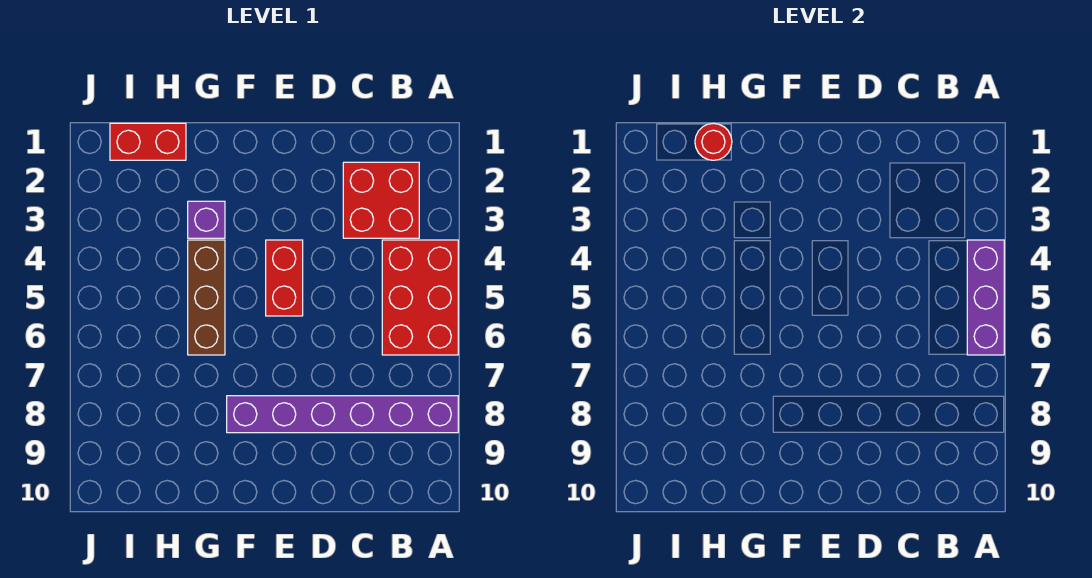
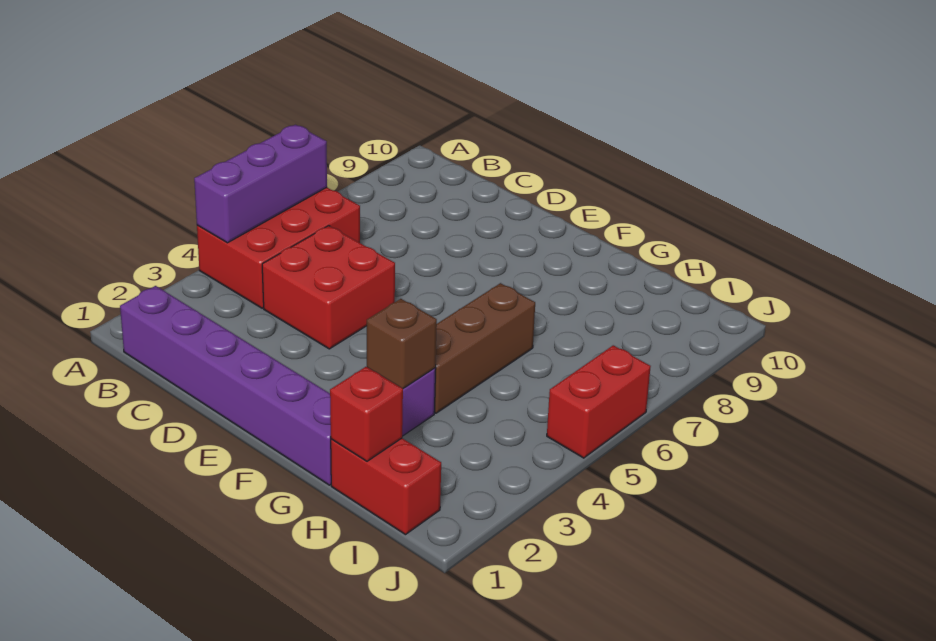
purple brick A8:F8 level 1 -> purple brick B1:G1 level 1
red brick B2:C3 level 1 -> red brick C4:D5 level 1
red brick E4:E5 level 1 -> red brick J5:J6 level 1
none -> brown brick G3 level 2
red round brick H1 level 2 -> red brick H1 level 2

